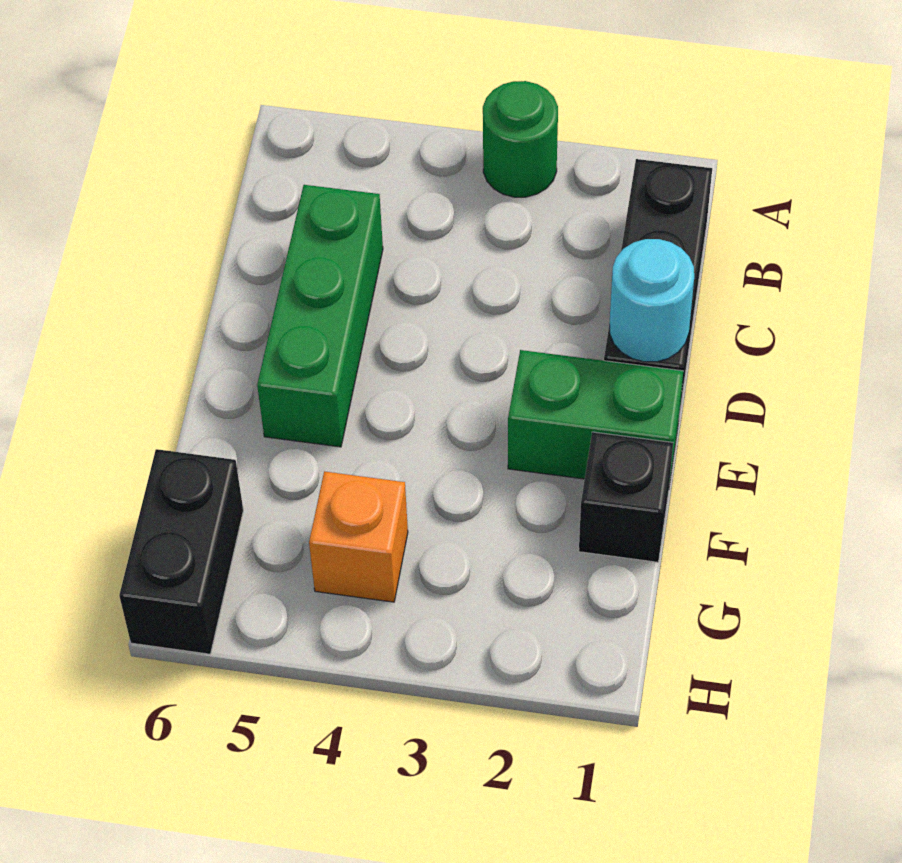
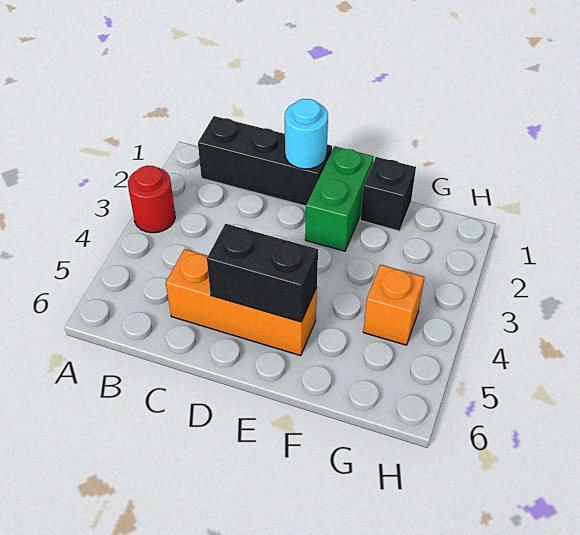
green round brick A3 level 1 -> red round brick A3 level 1
green brick C5:E5 level 1 -> orange brick C5:E5 level 1
black brick G6:H6 level 1 -> black brick D5:E5 level 2

